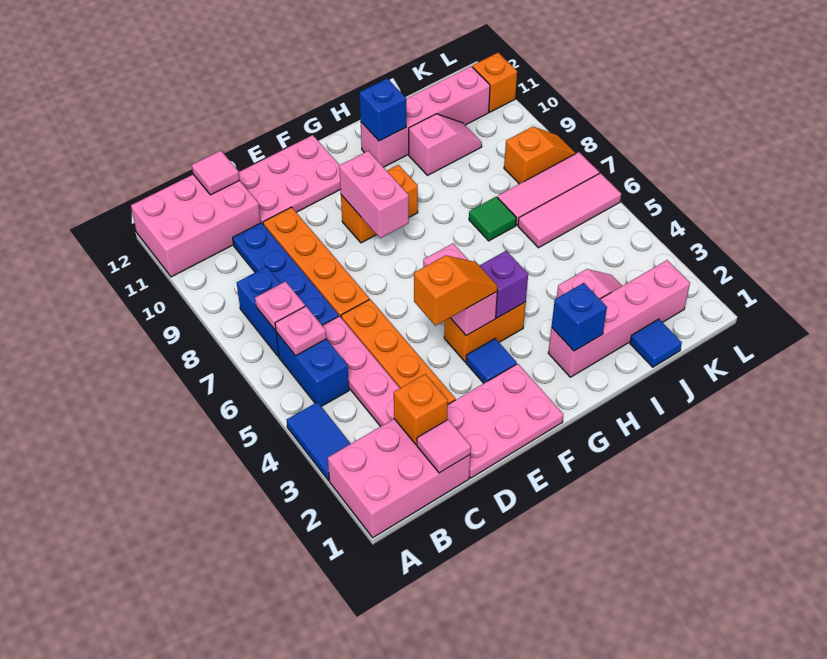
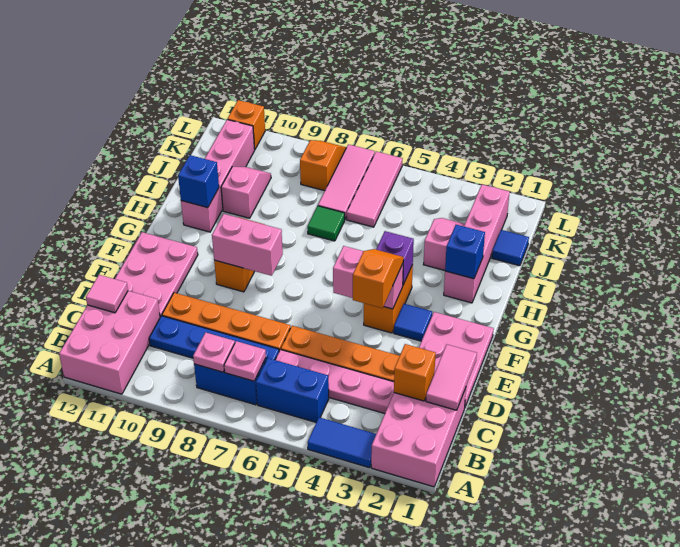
pink plate B6 level 2 -> pink plate B8 level 2
pink tile C1 level 2 -> pink tile C1:D1 level 2

